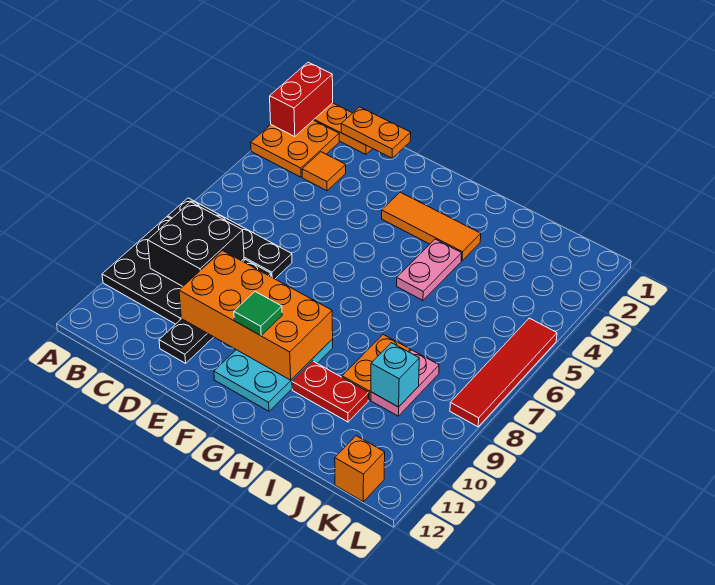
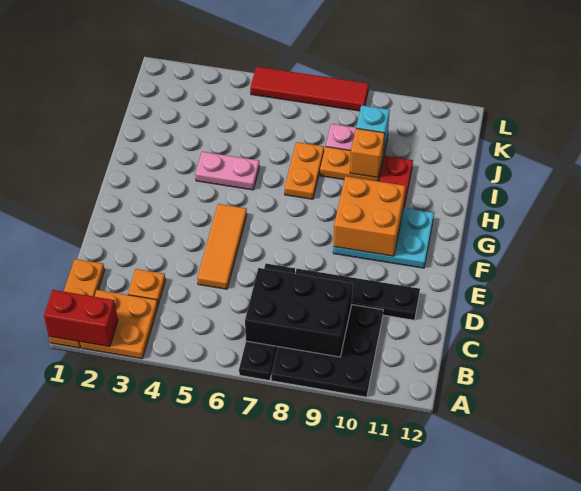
black brick B8:C9 level 2 -> black brick B7:C9 level 2
orange plate C1:D1 level 2 -> orange plate H7:I7 level 1
orange tile C3 level 1 -> orange plate C3 level 1
orange brick D9:G10 level 2 -> orange brick F9:G10 level 2
orange tile F3:H3 level 1 -> orange tile D5:F5 level 1
green tile F10 level 3 -> none
orange brick K12 level 1 -> orange brick I9 level 2

